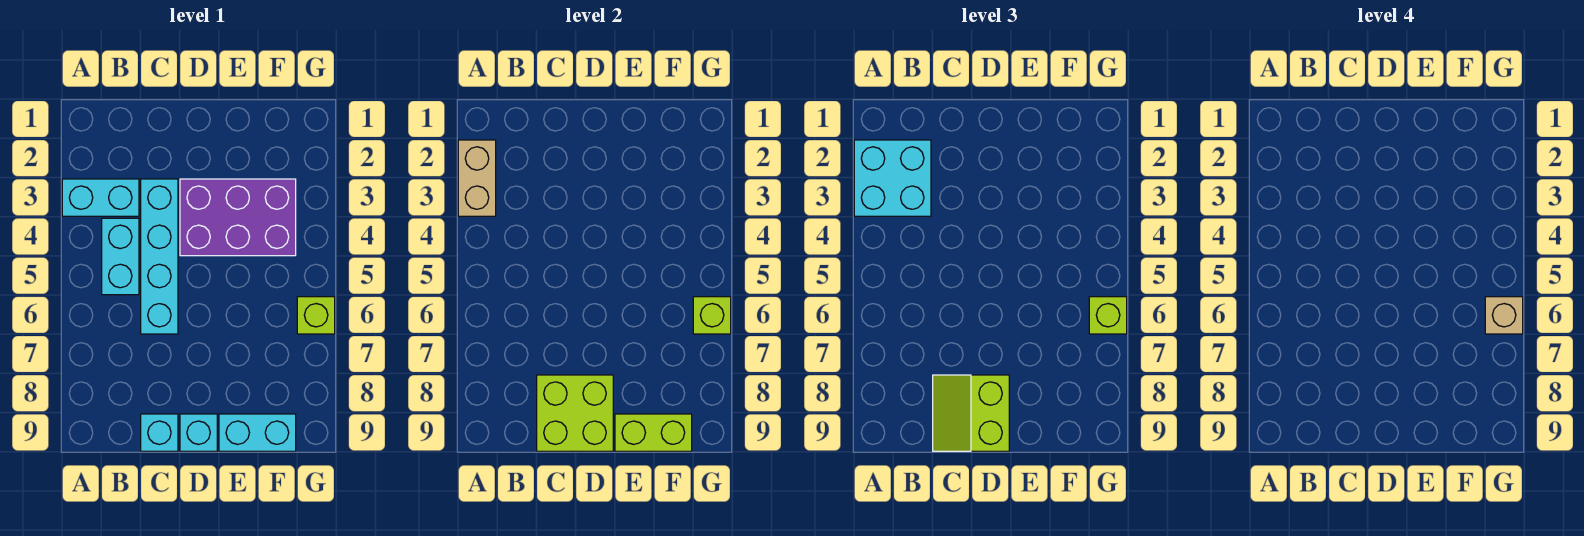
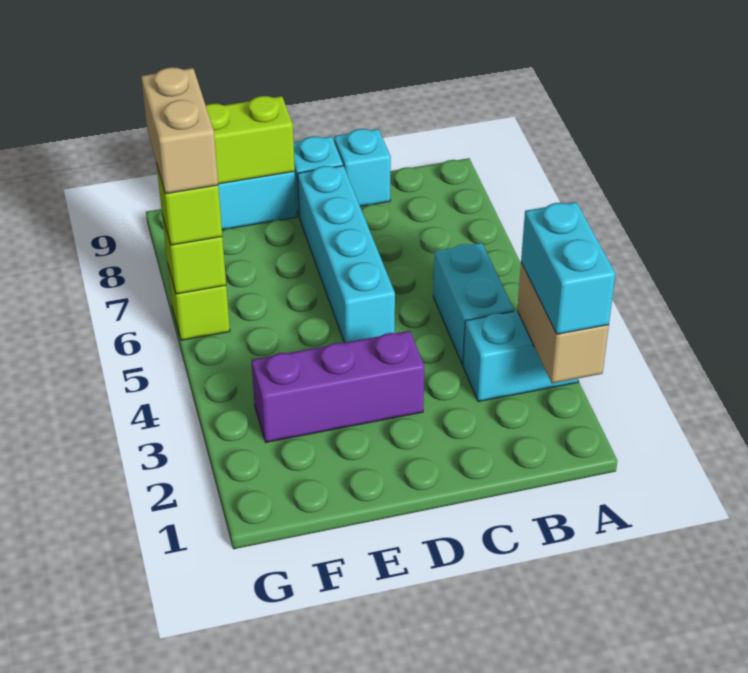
cyan brick A2:B3 level 3 -> cyan brick A2:A3 level 3
cyan brick C3:C6 level 1 -> cyan brick D5:D8 level 1
lime brick C8:D9 level 2 -> none
lime slope C8:D9 level 3 top D -> none
purple brick D3:F4 level 1 -> purple brick D3:F3 level 1
tan brick G6 level 4 -> tan brick G6:G7 level 4

